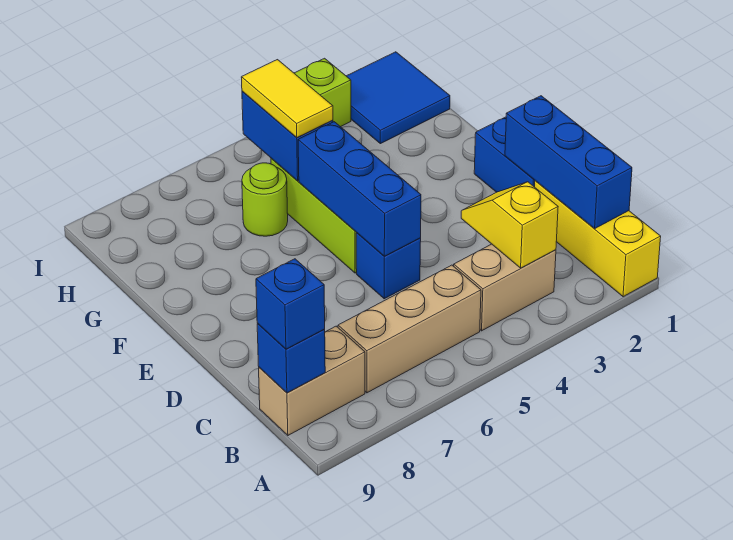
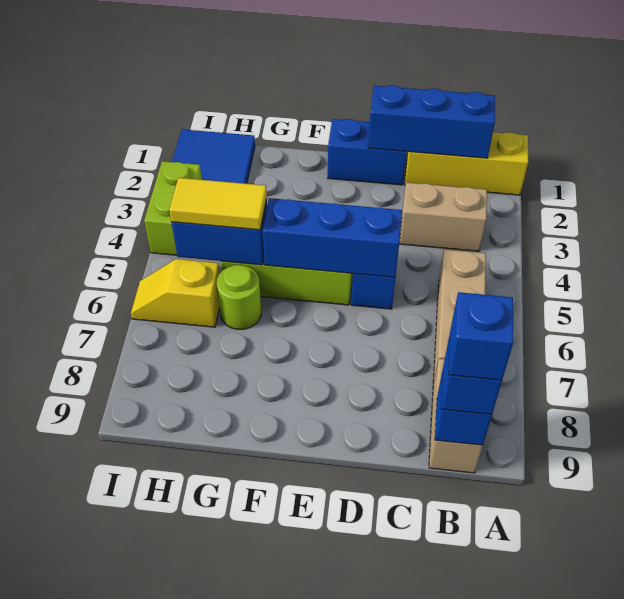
tan brick B3:B4 level 1 -> tan brick B3:C3 level 1
yellow slope B3:C3 level 2 top B -> yellow slope H6:I6 level 1 top H
none -> blue brick B9 level 4

